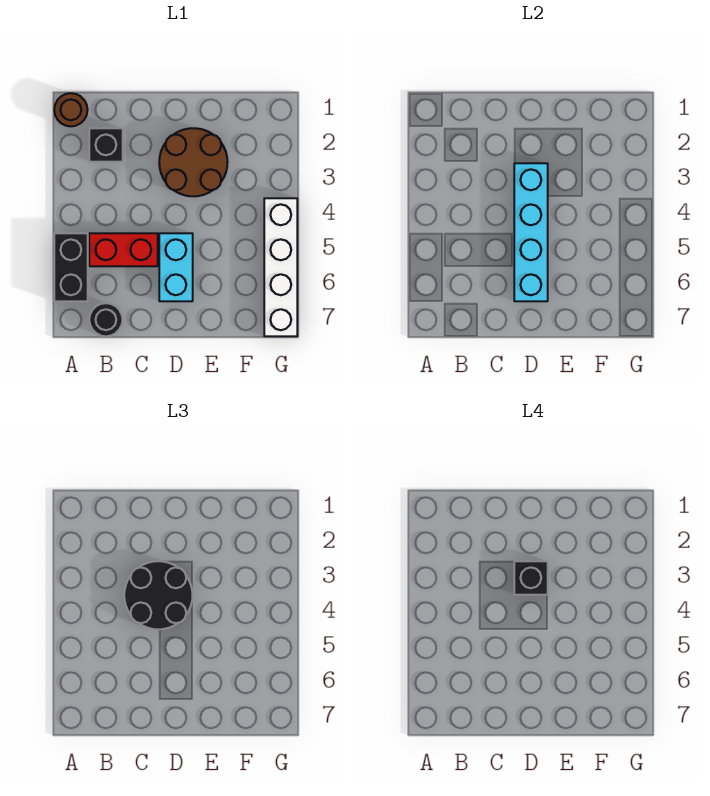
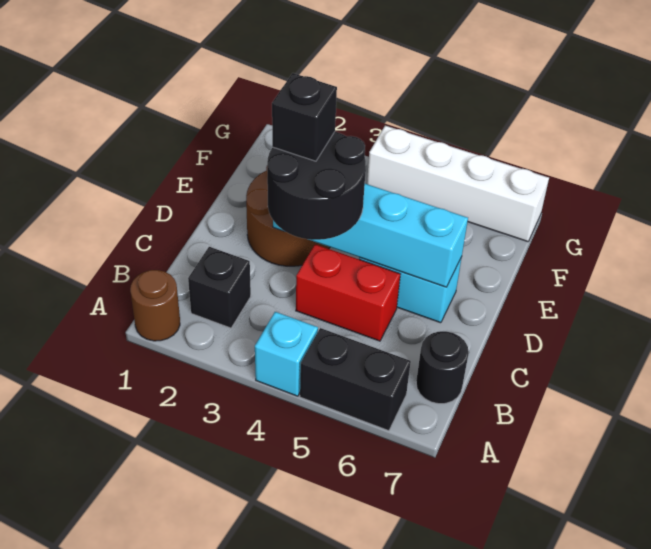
none -> cyan brick A4 level 1
red brick B5:C5 level 1 -> red brick C4:C5 level 1

